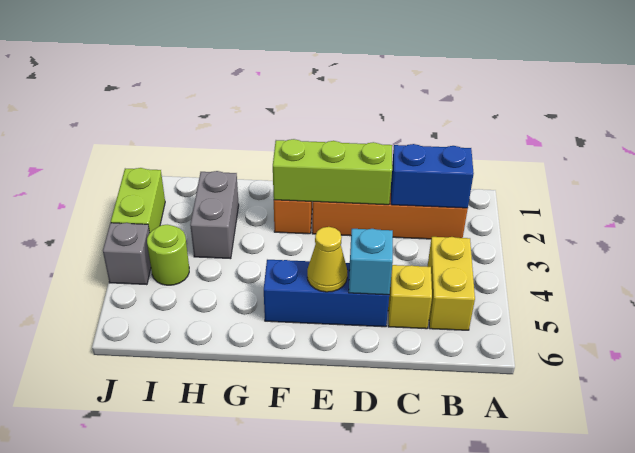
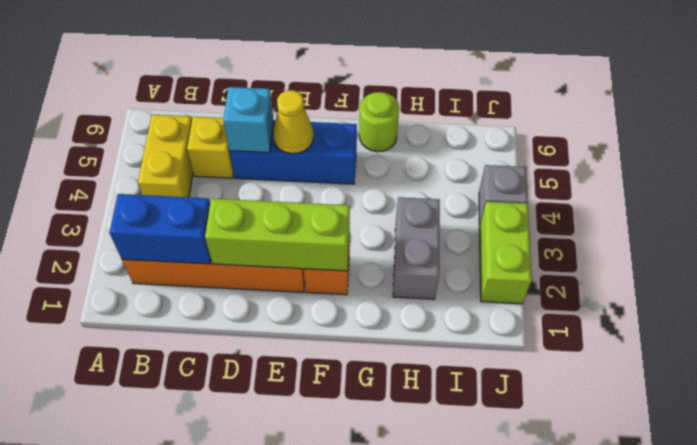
lime round brick I4 level 1 -> lime round brick G6 level 1

